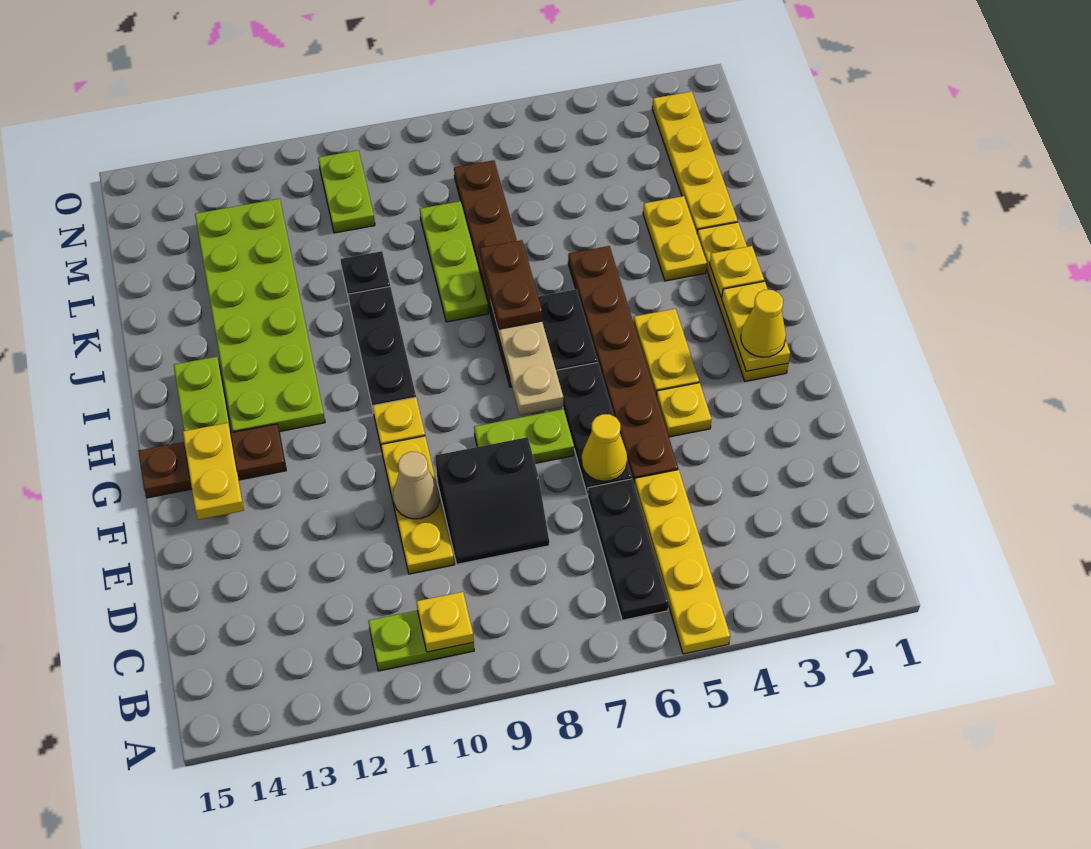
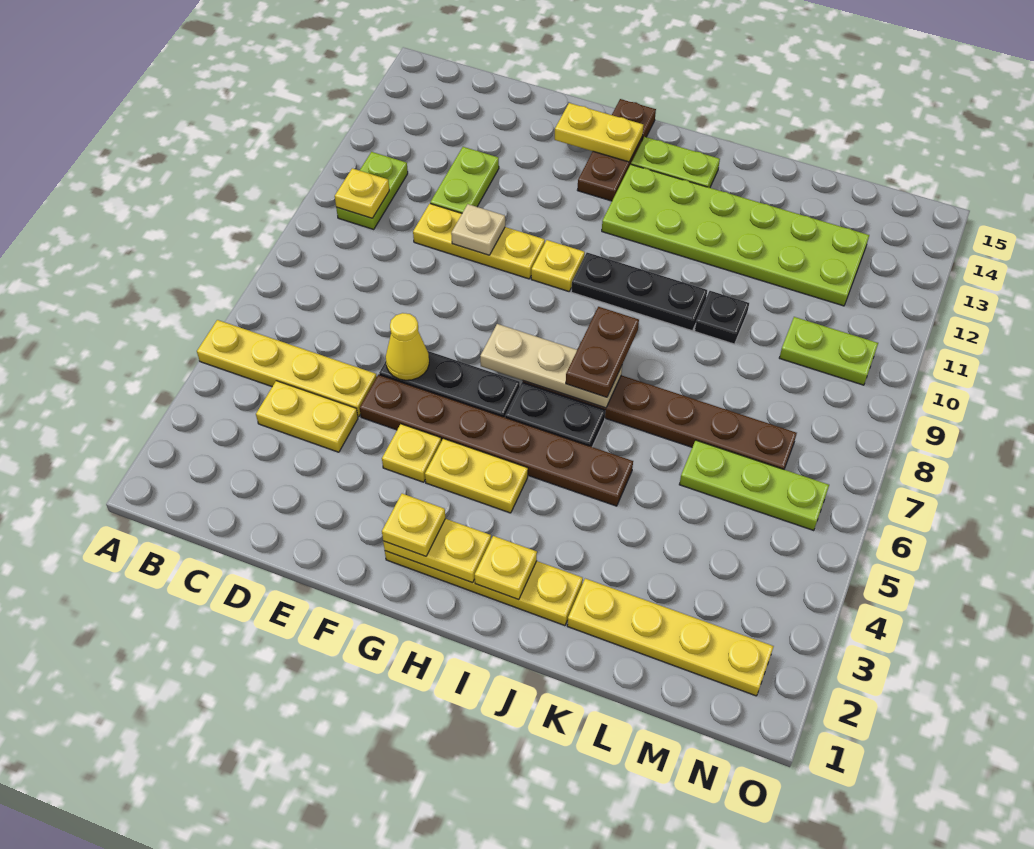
black plate B6:D6 level 1 -> none
black slope D8:E9 level 1 top E -> none
tan cone E10 level 2 -> tan plate E10 level 2
lime plate F7:F8 level 1 -> lime plate D11:D12 level 1
yellow cone G2 level 3 -> yellow plate G2 level 3
brown plate I7:J7 level 3 -> brown plate I7:I8 level 3
yellow plate J3:K3 level 1 -> yellow plate C4:D4 level 1
lime plate J8:L8 level 1 -> lime plate L6:N6 level 1

